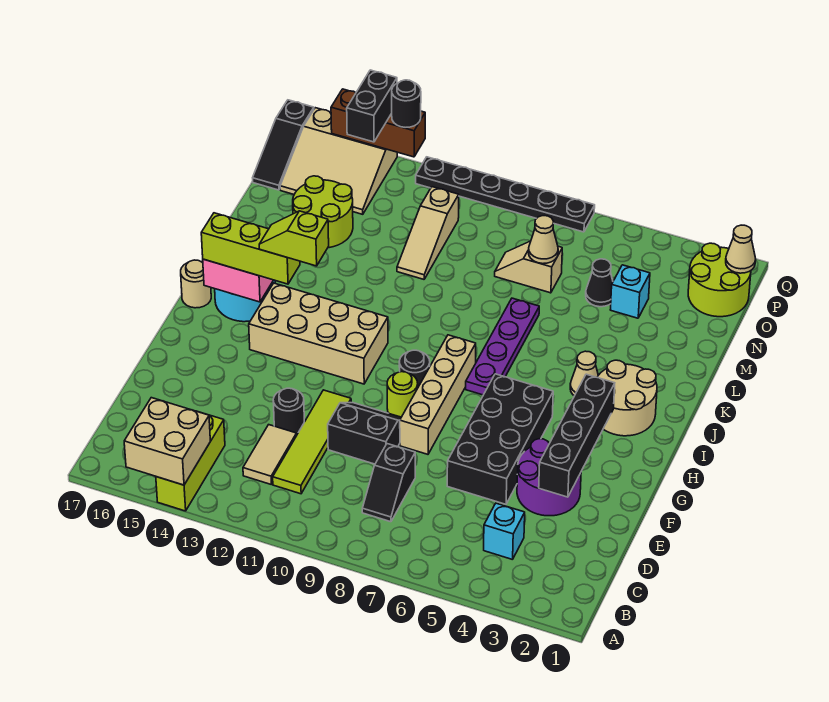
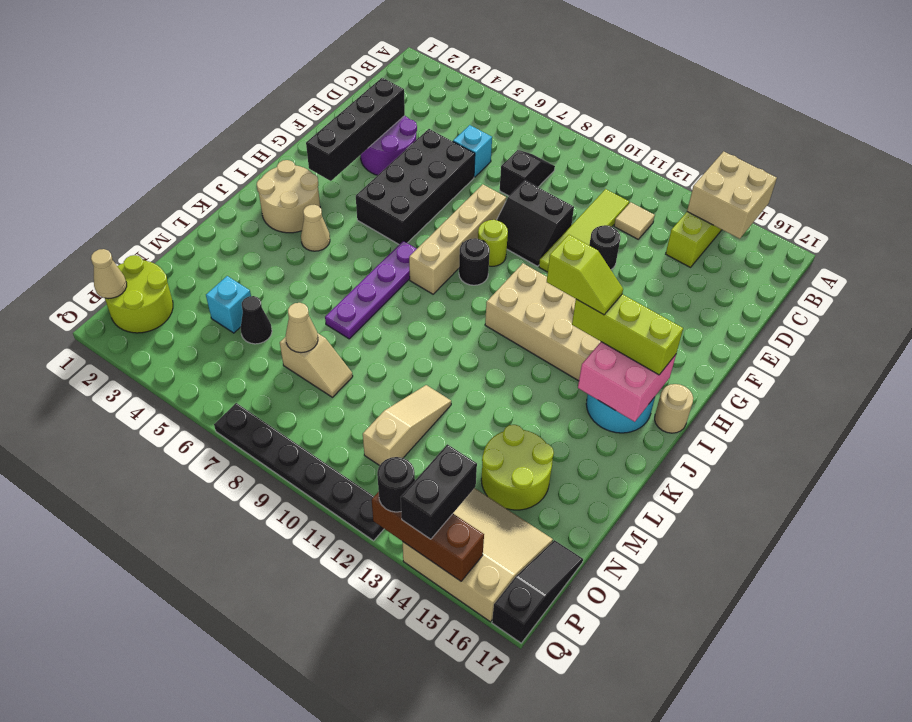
cyan brick C4 level 1 -> cyan brick D6 level 1
tan tile C12:D12 level 1 -> tan tile C12 level 1

